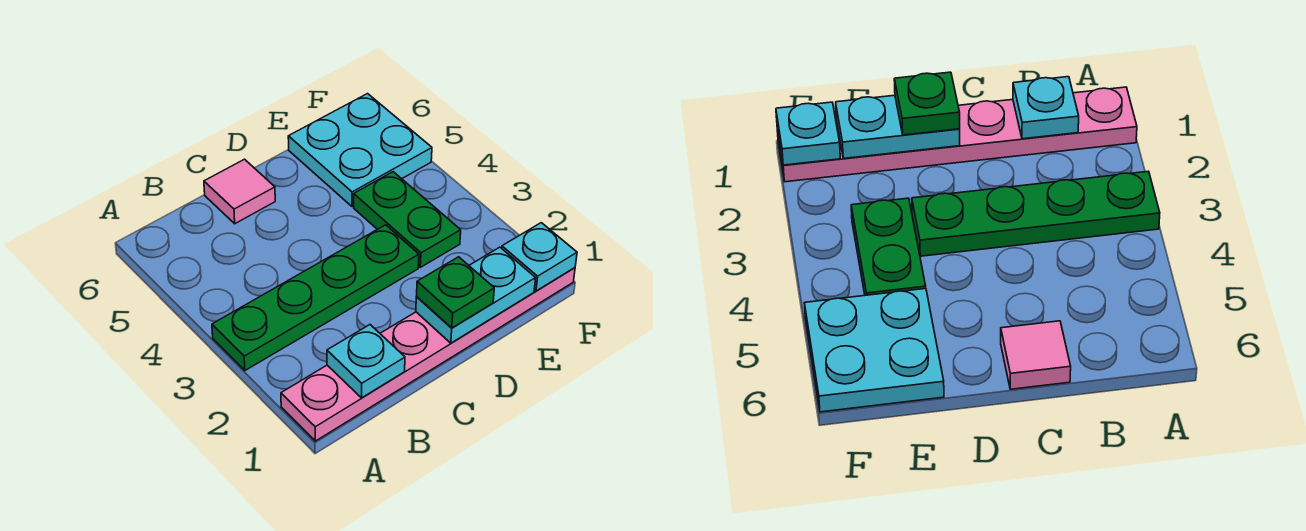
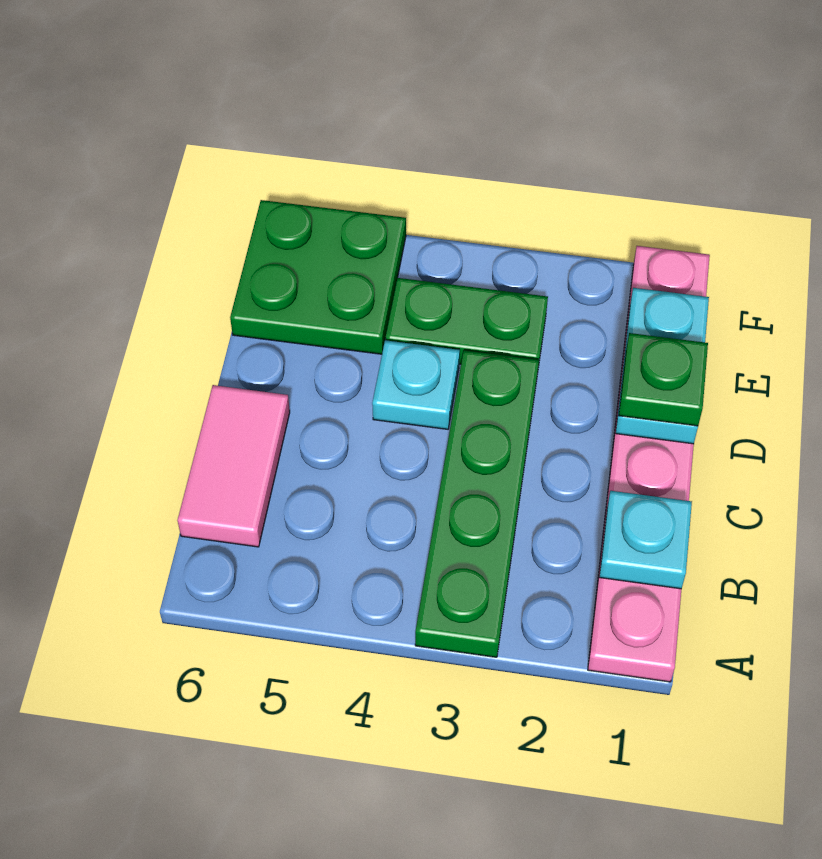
pink tile C6 level 1 -> pink tile B6:C6 level 1
cyan plate E5:F6 level 1 -> green plate E5:F6 level 1
cyan plate F1 level 2 -> cyan plate D4 level 1

